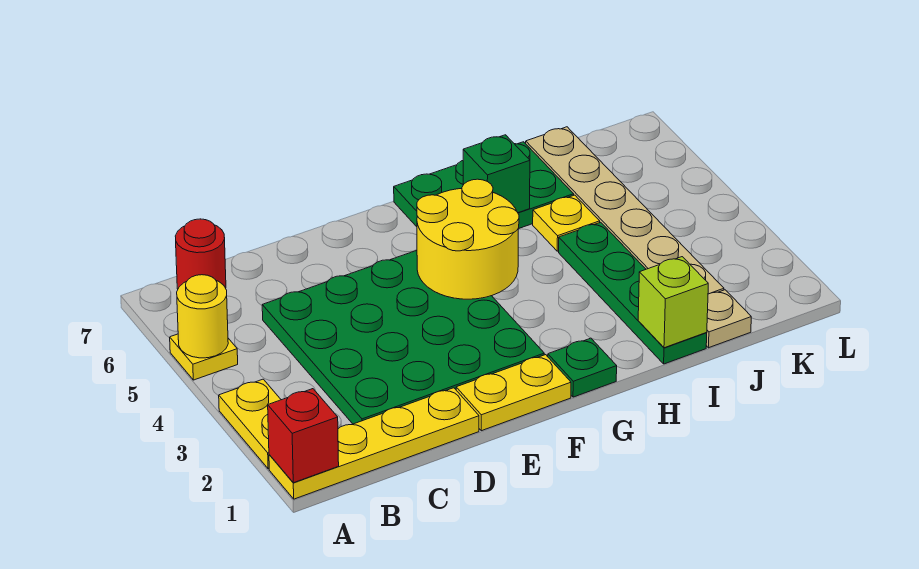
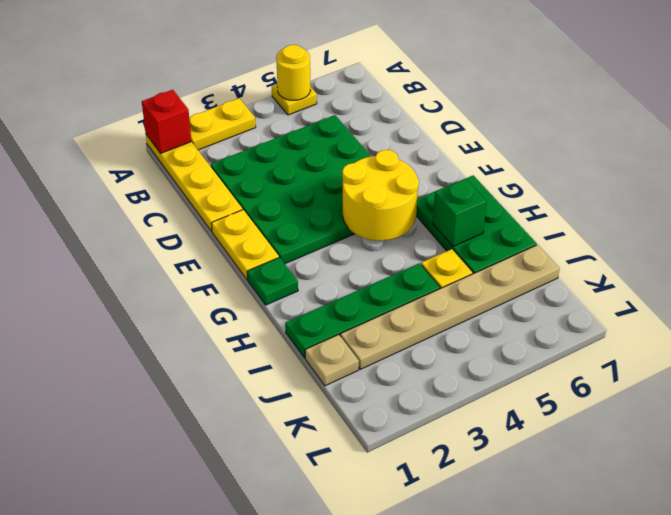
red round brick B7 level 1 -> none
lime brick I1 level 2 -> none

